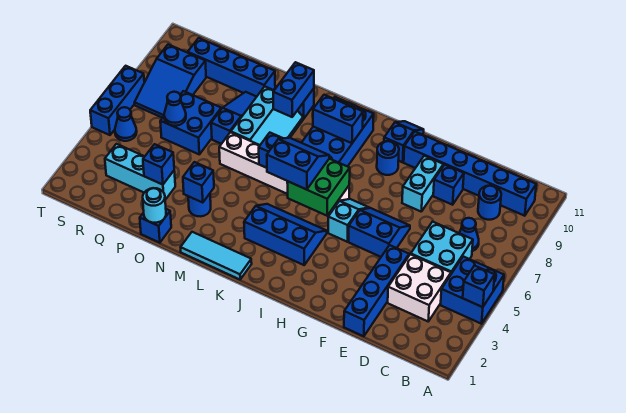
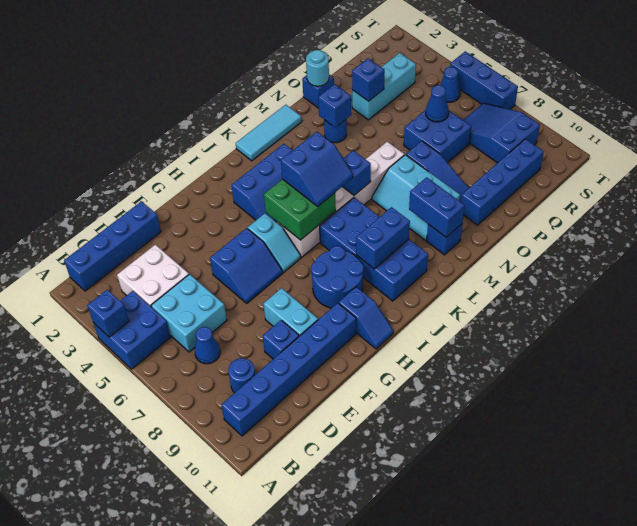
blue brick E1:E4 level 1 -> blue brick B1:E1 level 1
blue round brick H9 level 1 -> blue round brick H8:I9 level 1

